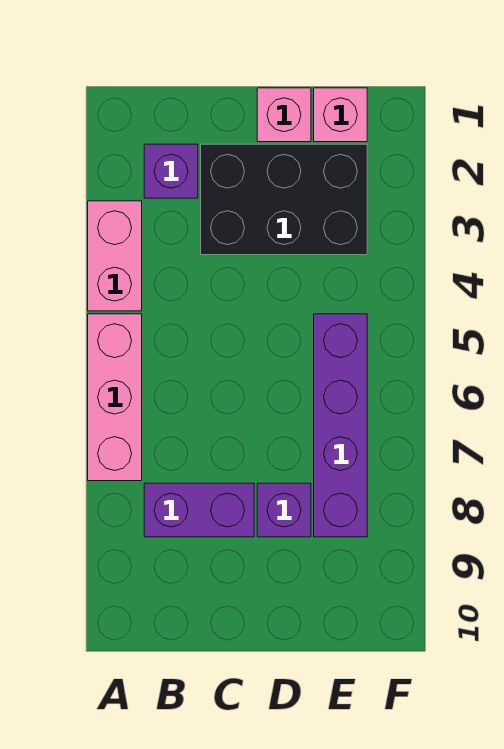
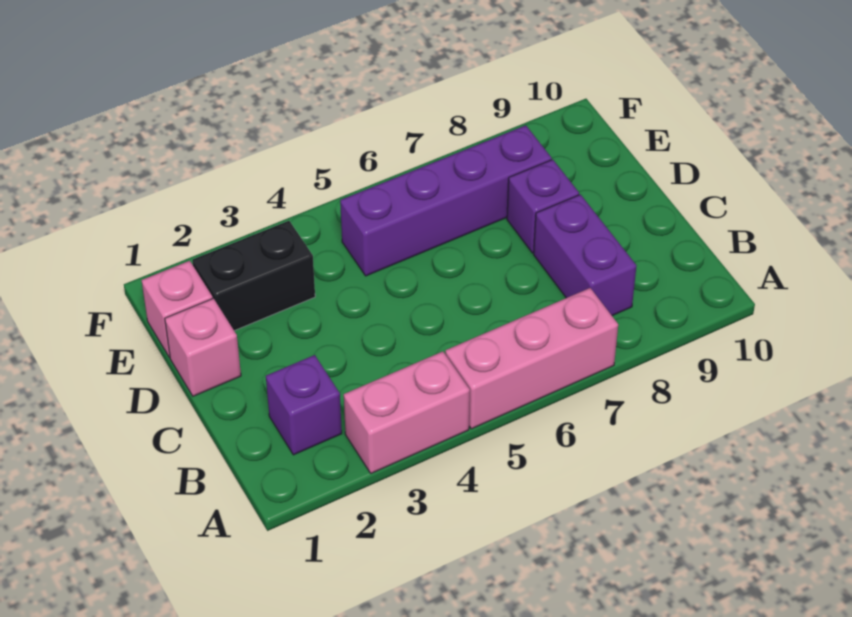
black brick C2:E3 level 1 -> black brick E2:E3 level 1

